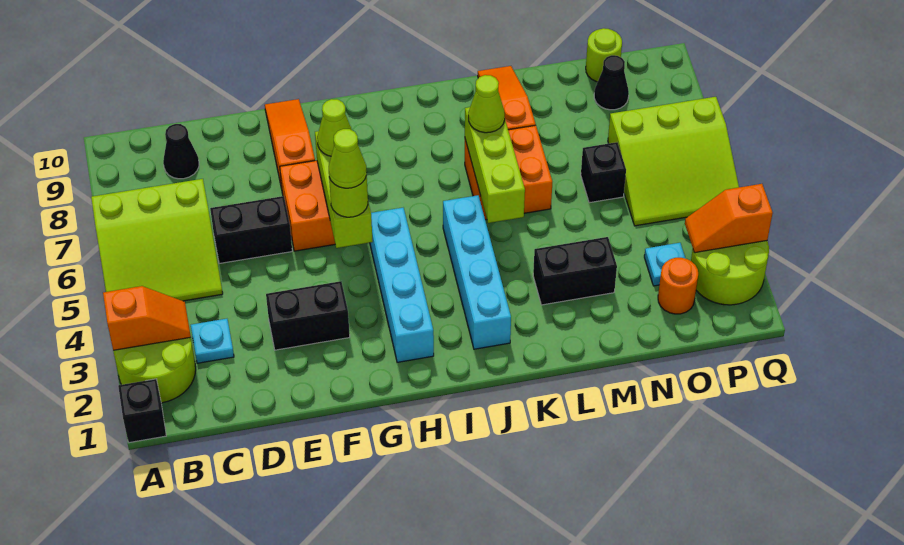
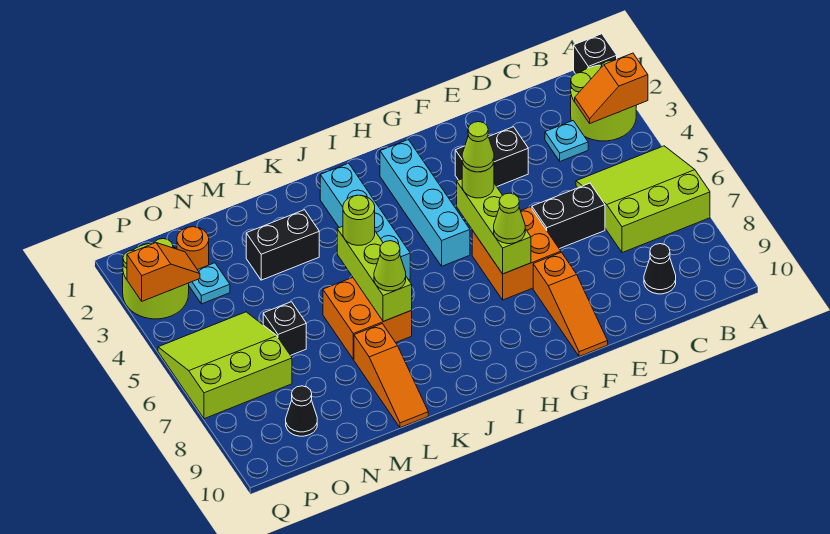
lime round brick O10 level 1 -> lime round brick K5 level 3

